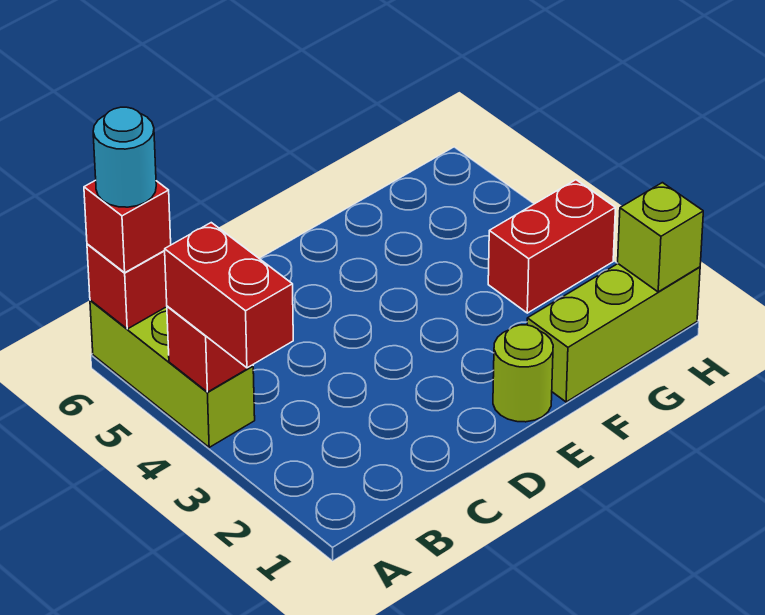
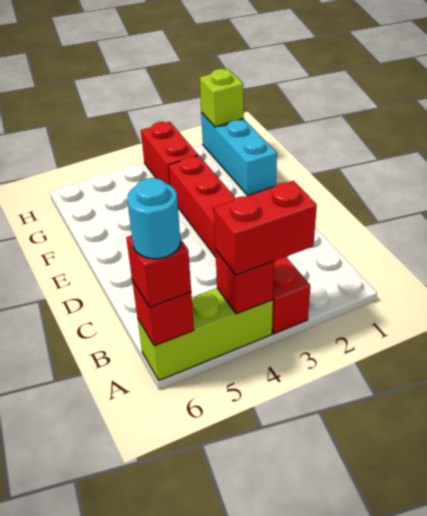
none -> red brick A3:F3 level 1
lime round brick E1 level 1 -> none
lime brick F1:H1 level 1 -> cyan brick F1:H1 level 1

